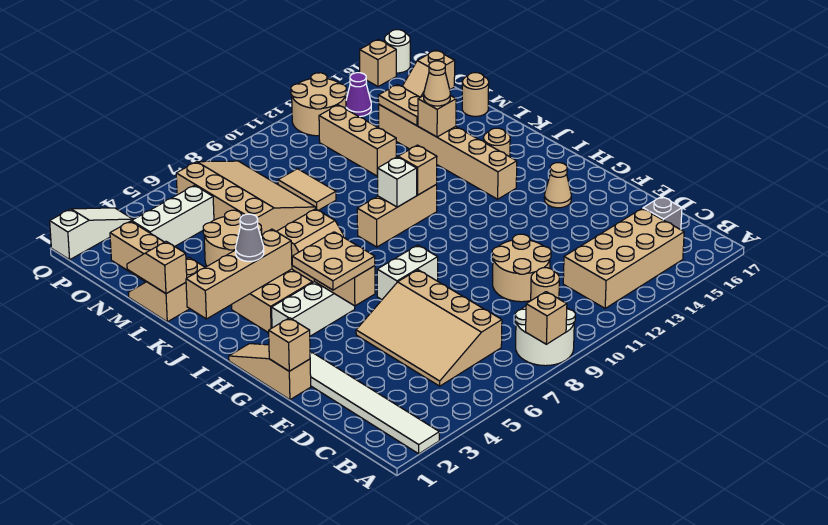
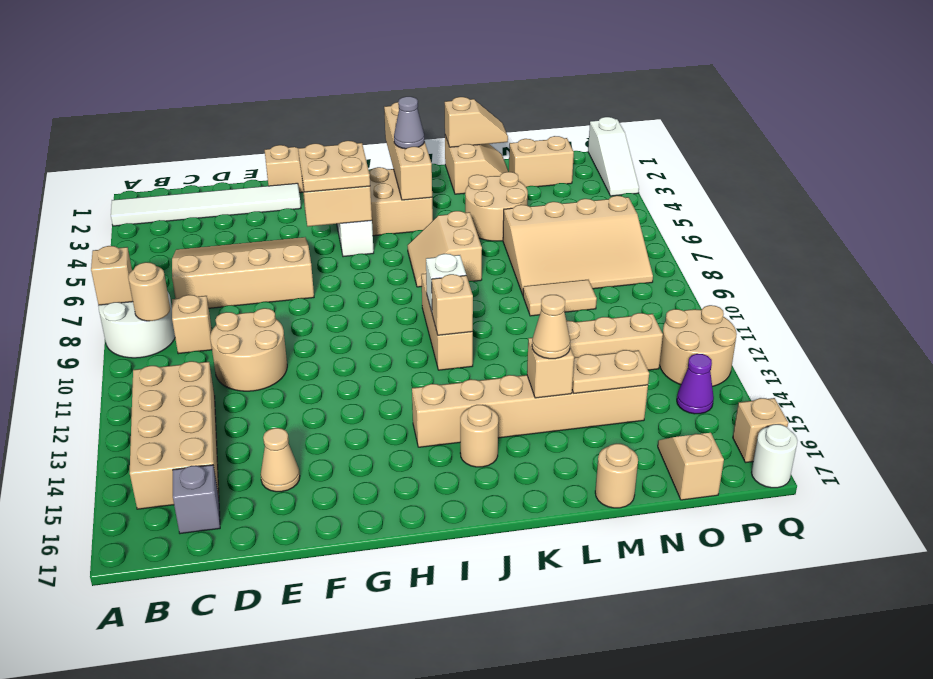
tan brick F1 level 2 -> tan brick C9 level 1
white brick G7:G8 level 1 -> none
tan cone G15 level 1 -> tan cone E15 level 1
white brick O3:O5 level 1 -> none

